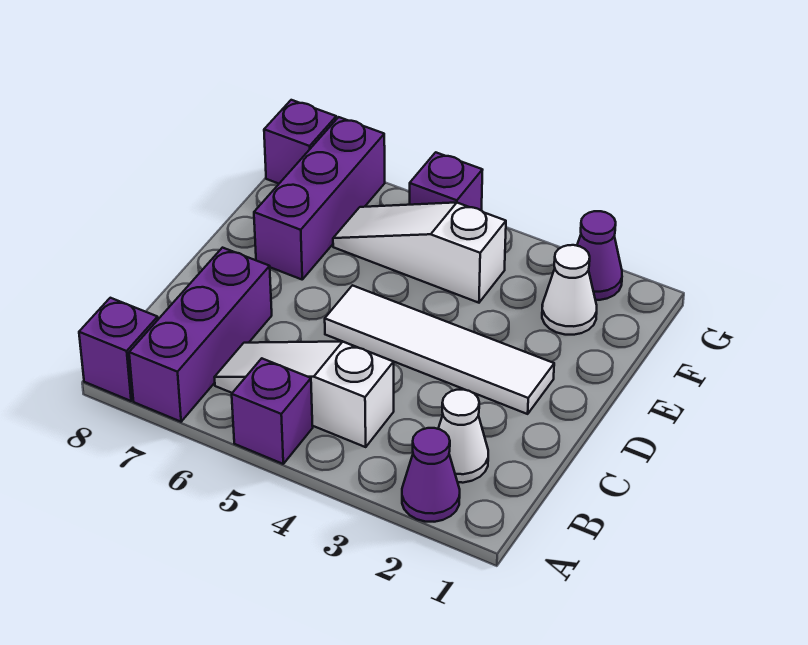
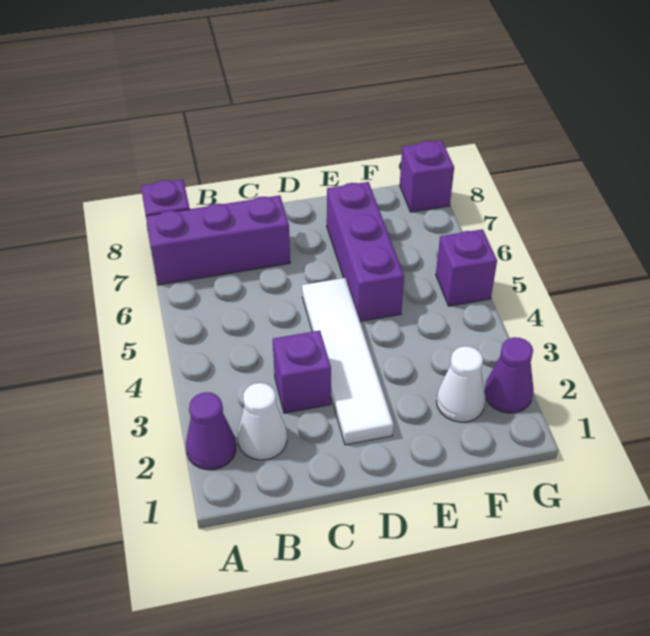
purple brick A5 level 1 -> purple brick C3 level 1
white slope B4:B6 level 1 top 4 -> none
purple brick E7:G7 level 1 -> purple brick E5:E7 level 1
white slope F4:F6 level 1 top 4 -> none

